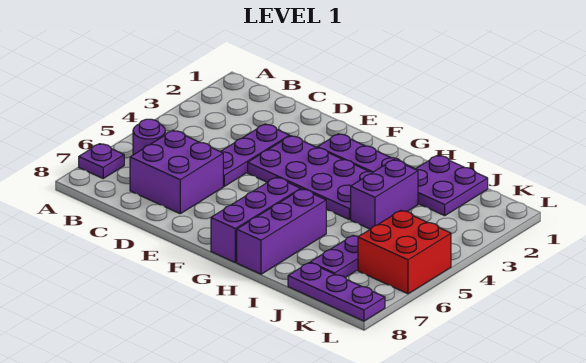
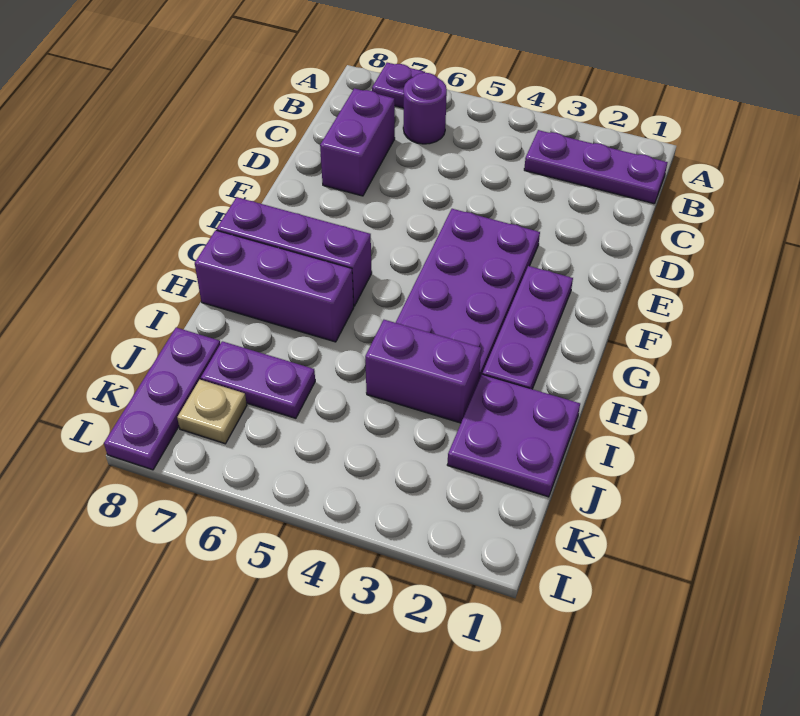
purple brick C6:D7 level 1 -> purple brick C7:D7 level 1
purple plate D3:D5 level 1 -> purple plate B1:B3 level 1
red brick K5:L6 level 1 -> none
none -> tan plate K7 level 1

